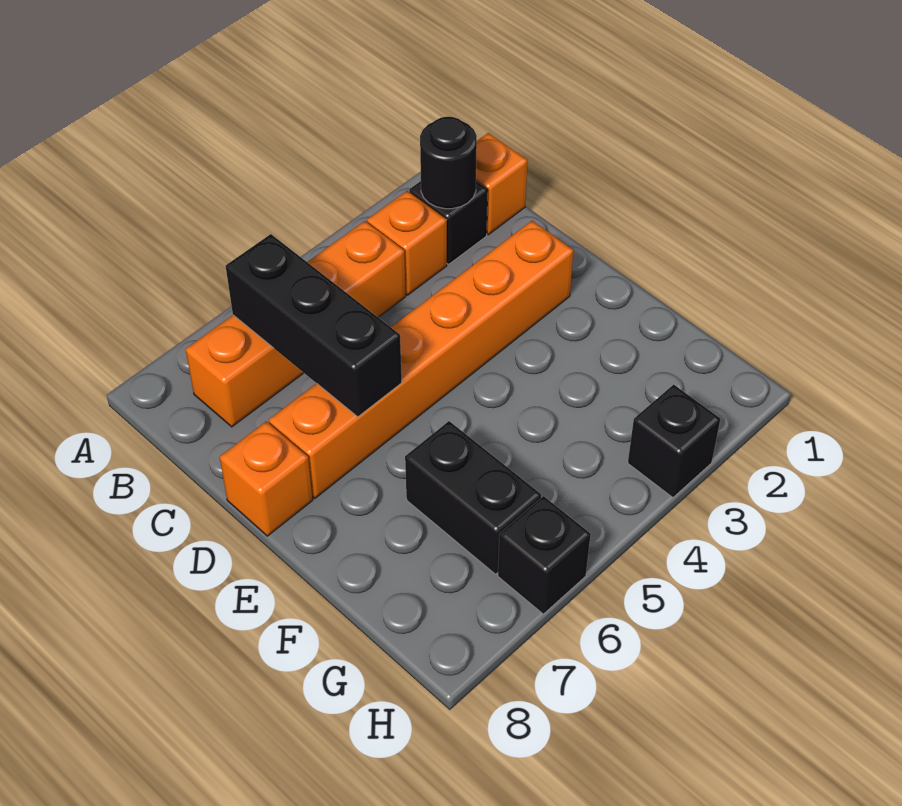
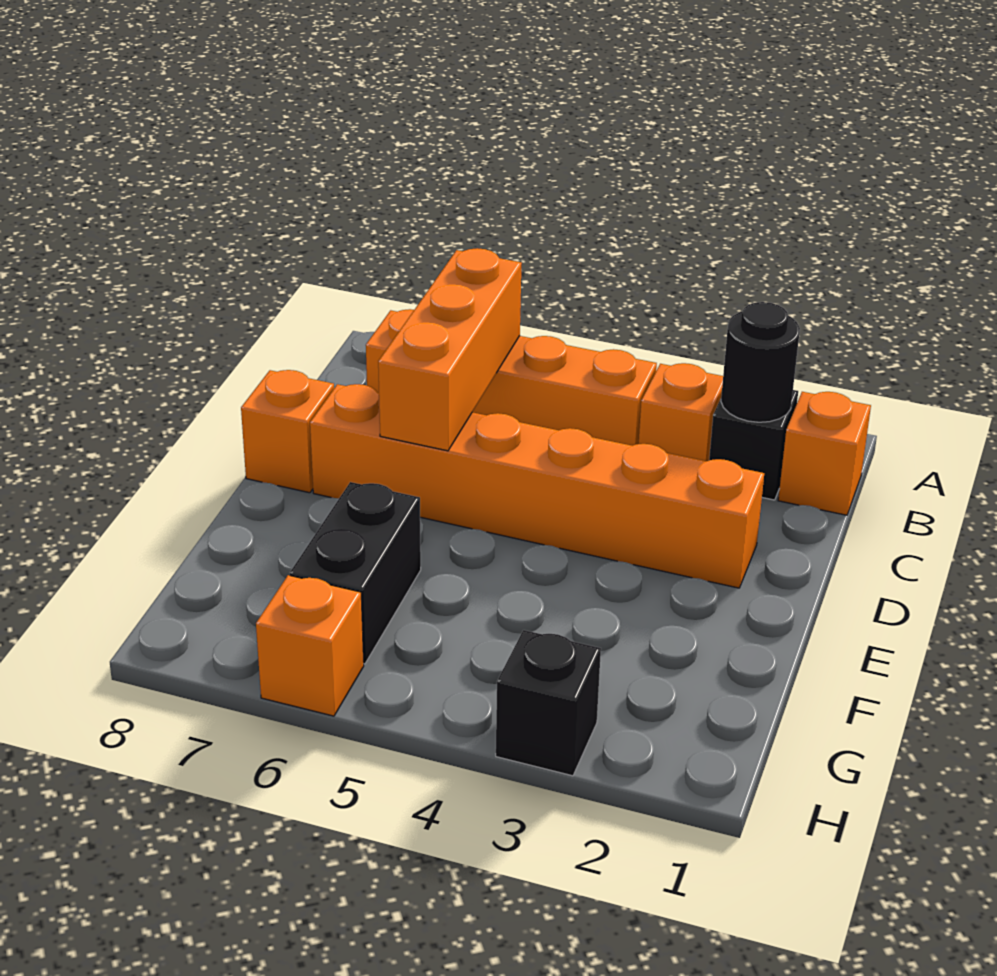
black brick B6:D6 level 2 -> orange brick B6:D6 level 2
black brick H6 level 1 -> orange brick H6 level 1

